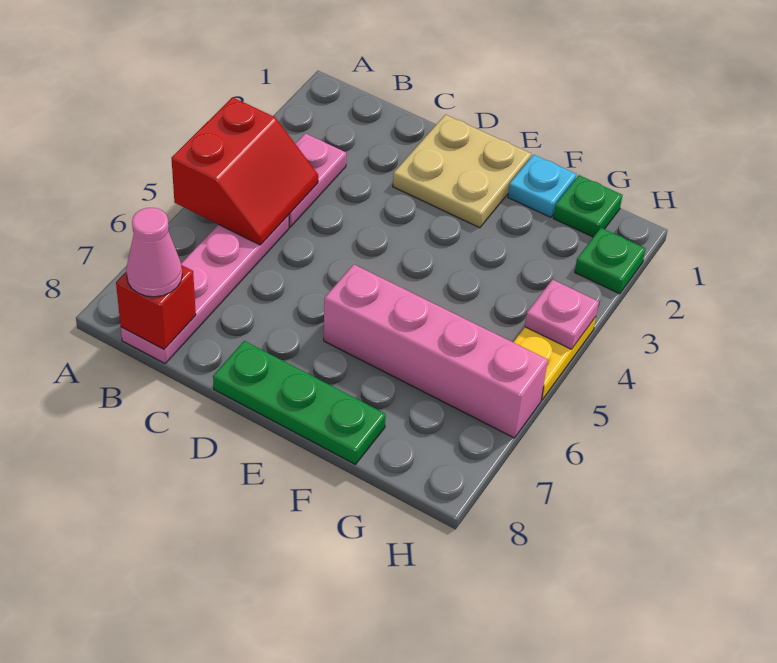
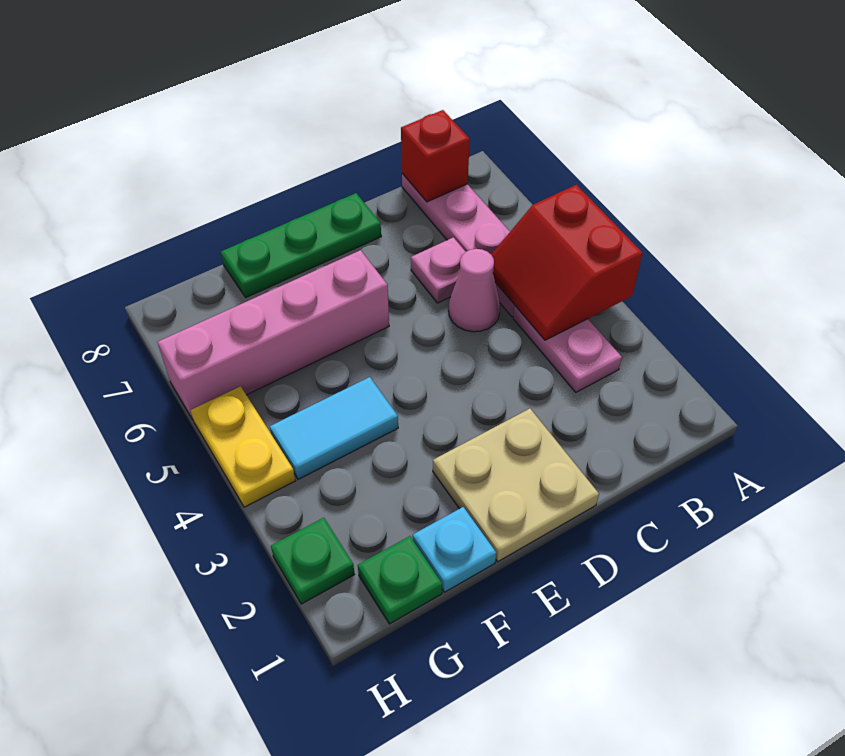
pink cone B8 level 3 -> pink cone C5 level 1
none -> cyan tile F4:G4 level 1
pink plate H4 level 2 -> pink plate C6 level 1

